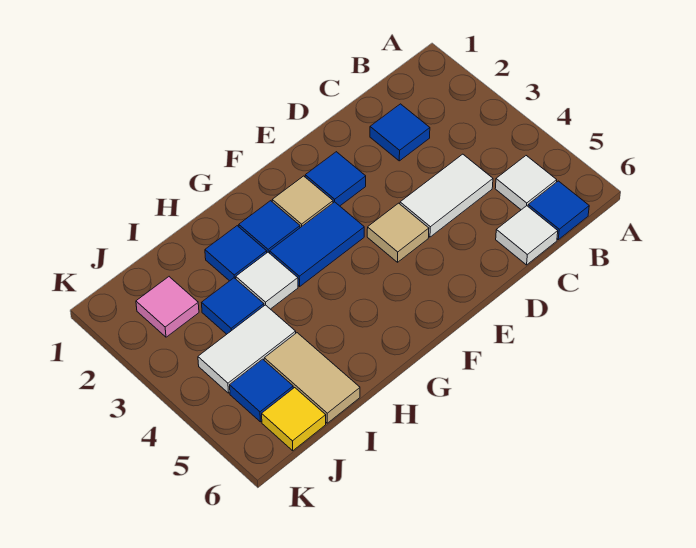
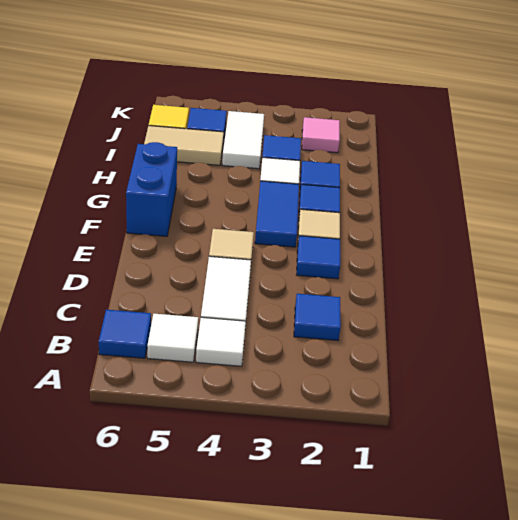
white tile C6 level 1 -> white tile B4 level 1
none -> blue brick F6:G6 level 1

